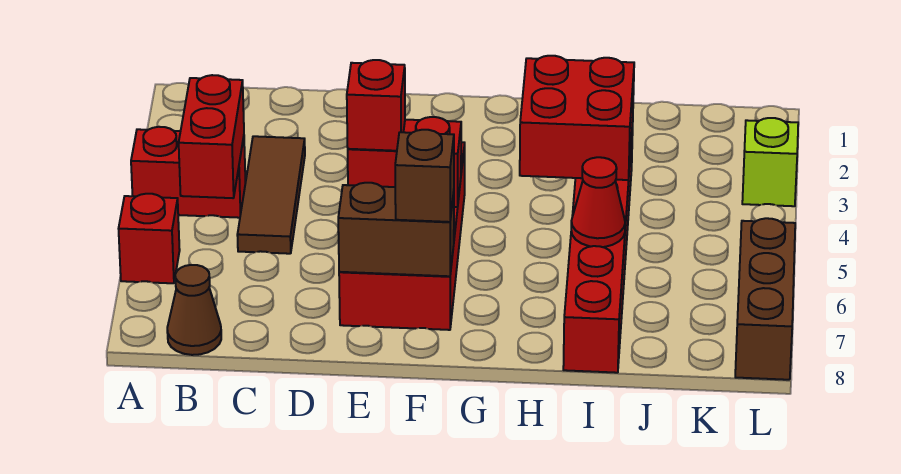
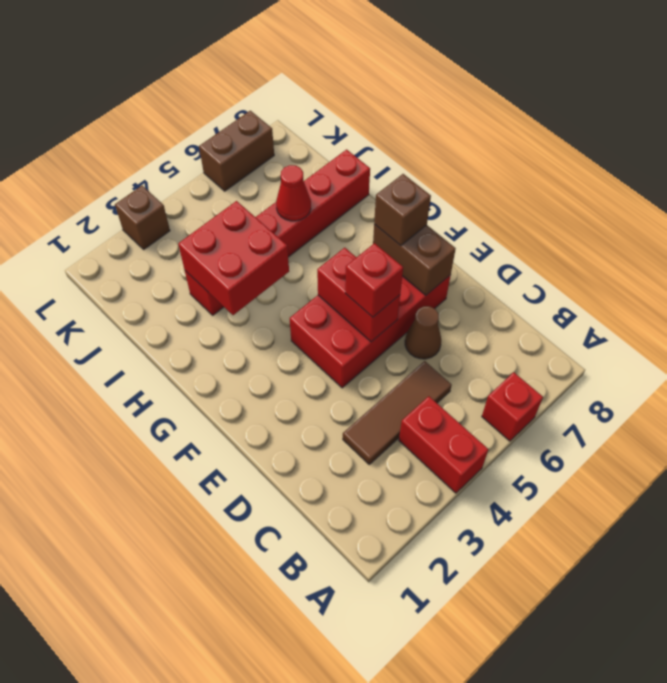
red brick B4:B5 level 2 -> none
brown cone B8 level 1 -> brown cone D6 level 1
lime brick L3 level 1 -> brown brick L3 level 1
brown brick L6:L8 level 1 -> brown brick L6:L7 level 1

